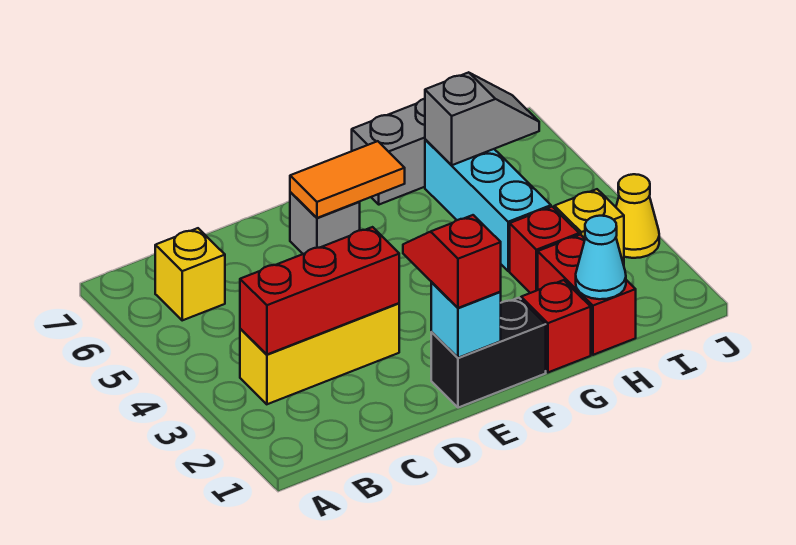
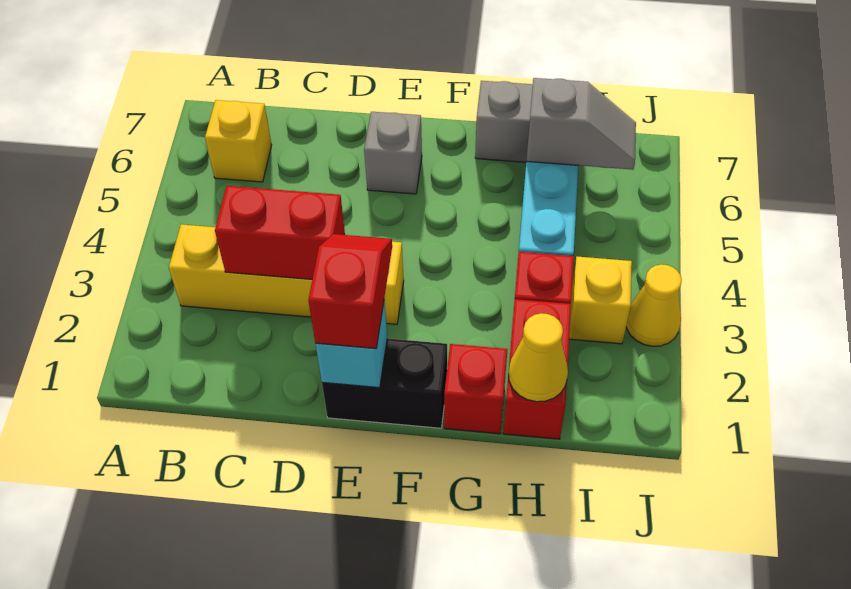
yellow brick B3:D3 level 1 -> yellow brick B3:E3 level 1
red brick B3:D3 level 2 -> red brick C3:D3 level 2
orange tile E6:F6 level 2 -> none
cyan cone H1 level 2 -> yellow cone H1 level 2

